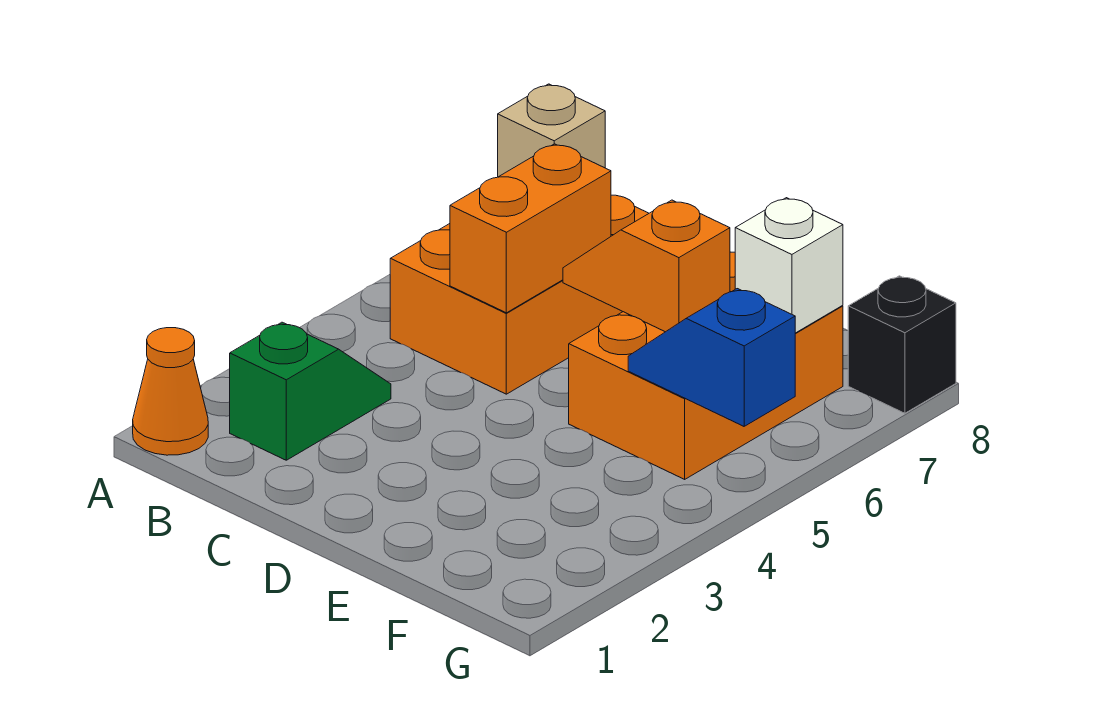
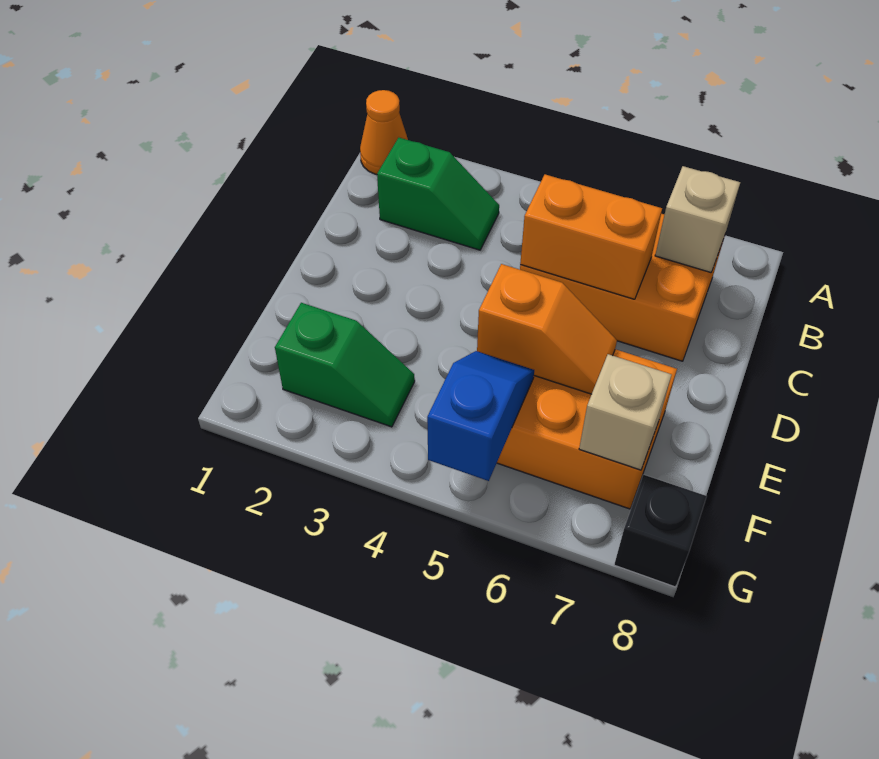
orange slope D6:E6 level 2 top E -> orange slope E5:E6 level 2 top 5
none -> green slope F2:F3 level 1 top 2
white brick F7 level 2 -> tan brick F7 level 2

